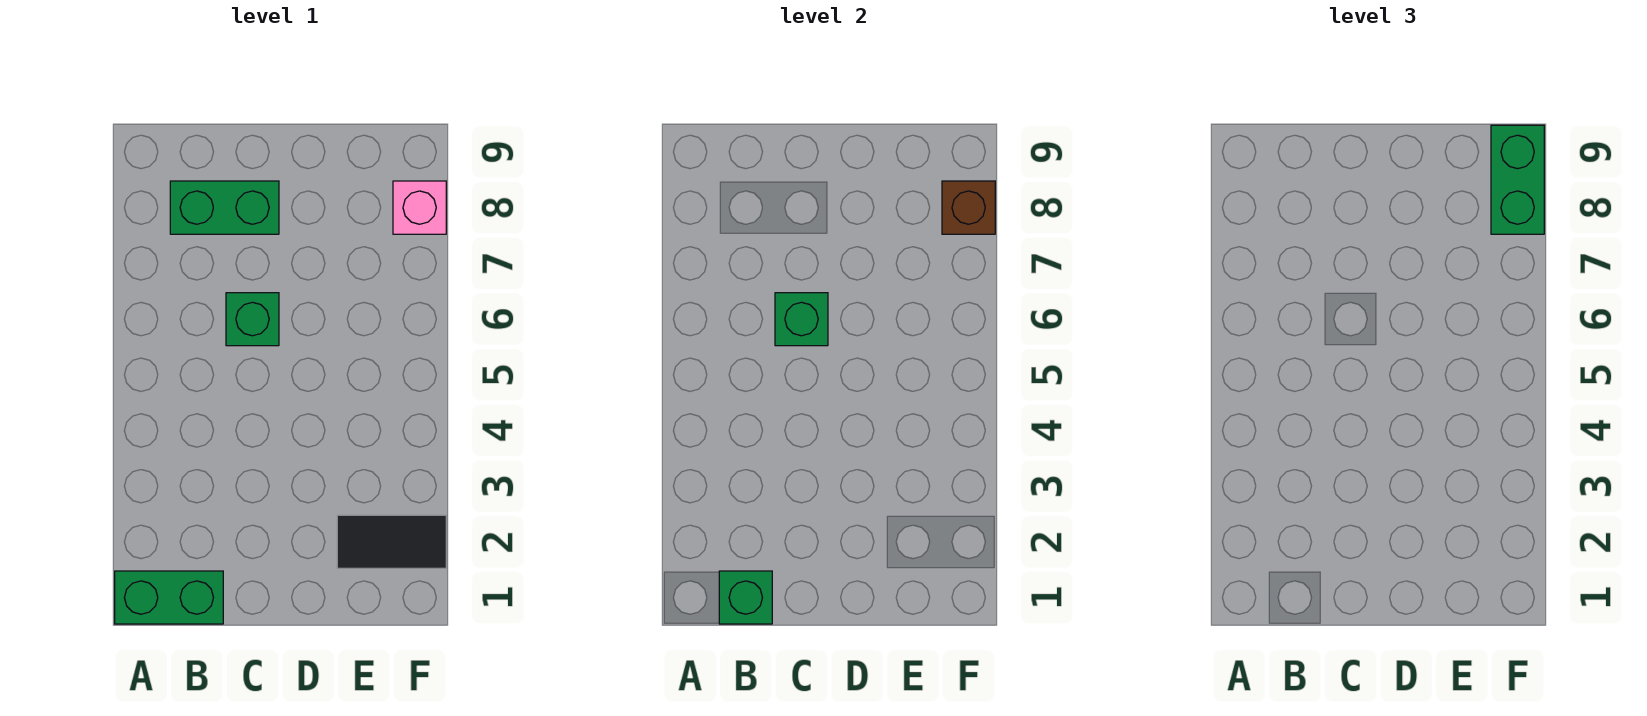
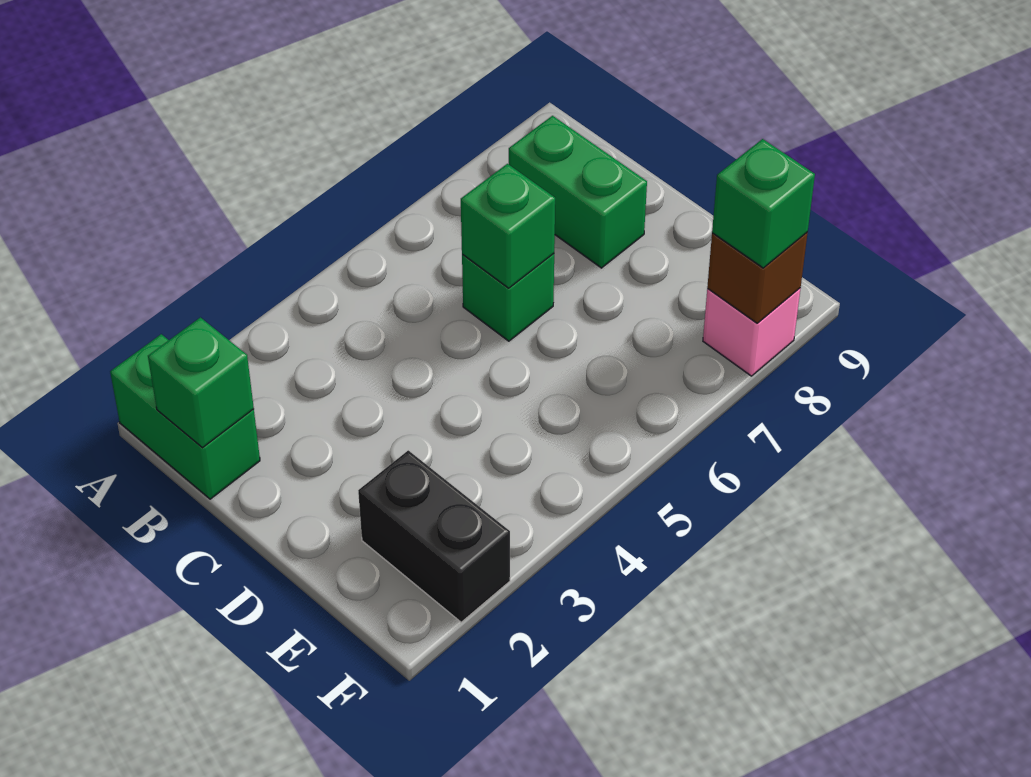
black tile E2:F2 level 1 -> black brick E2:F2 level 1
green brick F8:F9 level 3 -> green brick F8 level 3

